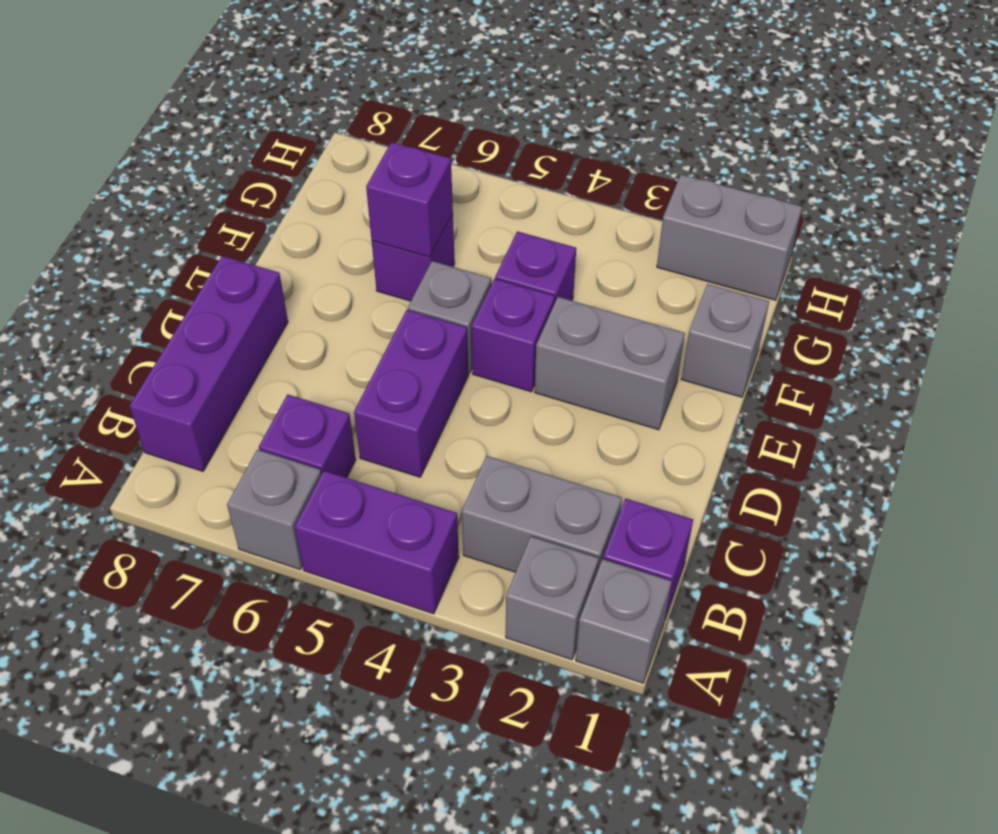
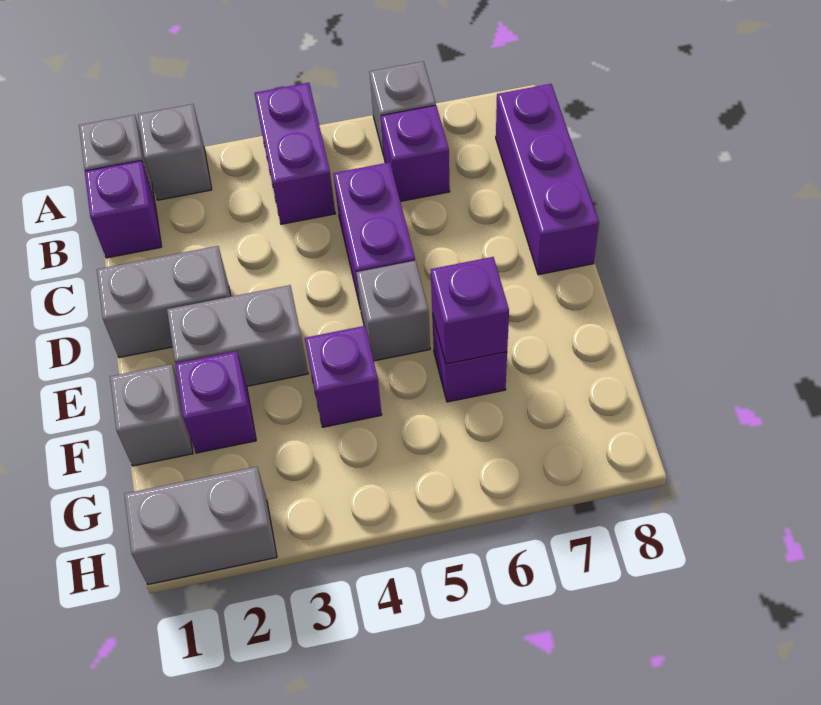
purple brick A4:A5 level 1 -> purple brick A4:B4 level 1
grey brick B2:B3 level 1 -> grey brick D1:D2 level 1
purple brick E4 level 1 -> purple brick F2 level 1

